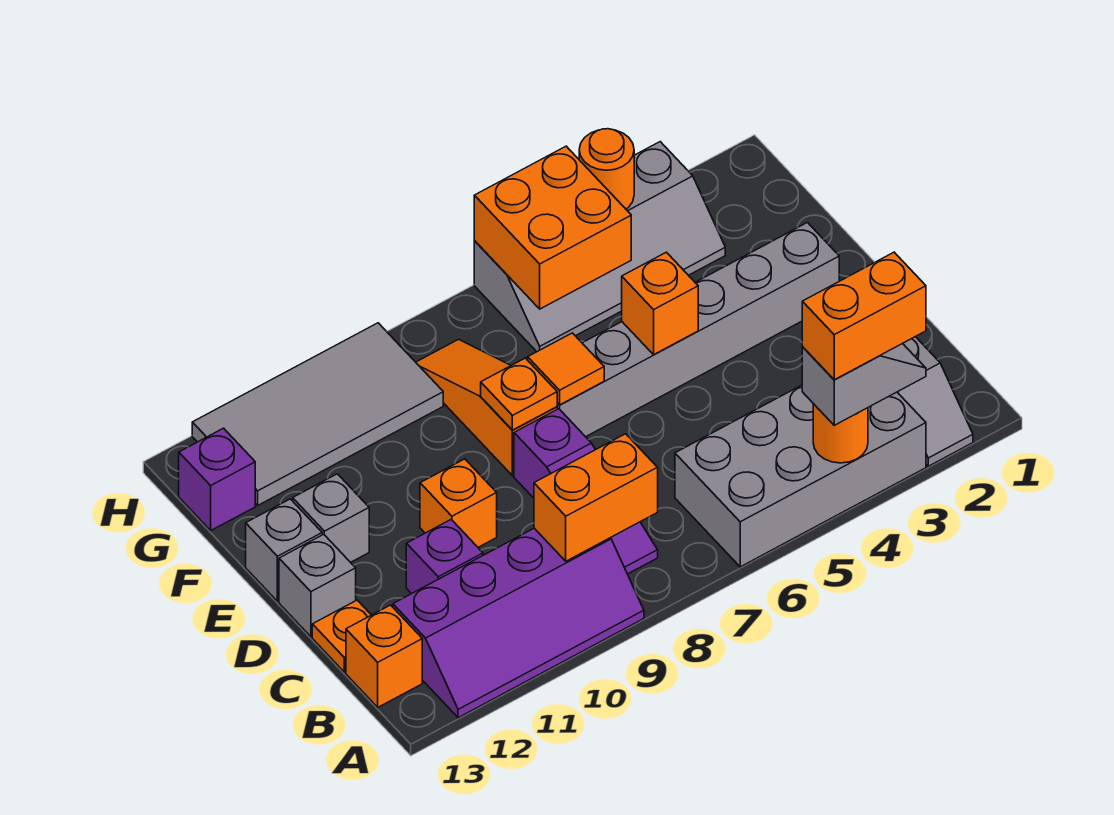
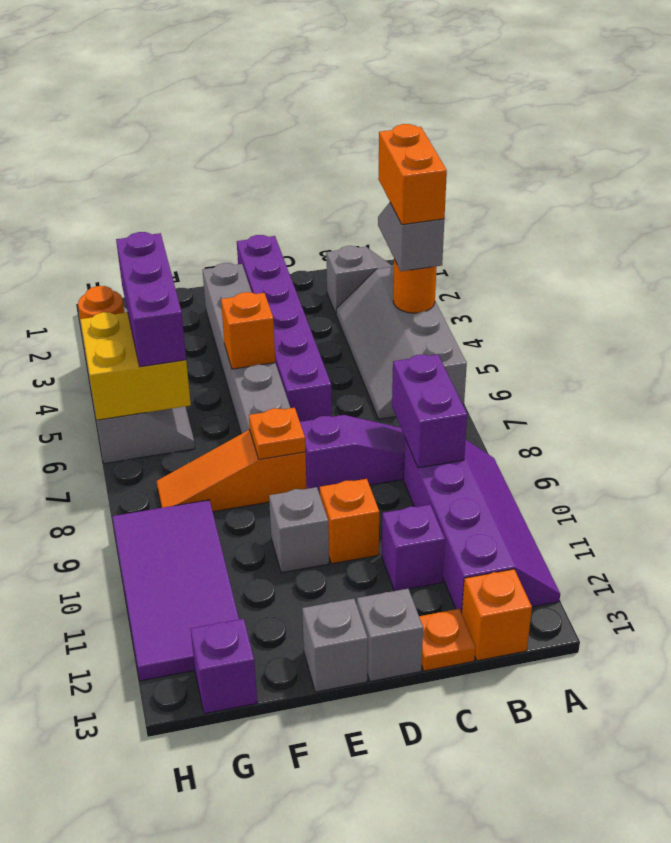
grey brick A3:B6 level 1 -> grey slope A3:B6 level 1 top A
orange brick B8:B9 level 2 -> purple brick B8:B9 level 2
none -> purple brick D1:D6 level 1
orange tile E7 level 2 -> none
grey brick E12 level 1 -> grey brick E10 level 1
none -> purple brick G4:G6 level 3
orange brick G5:H6 level 2 -> yellow brick G5:H6 level 2
grey tile G9:H12 level 1 -> purple tile G9:H12 level 1

